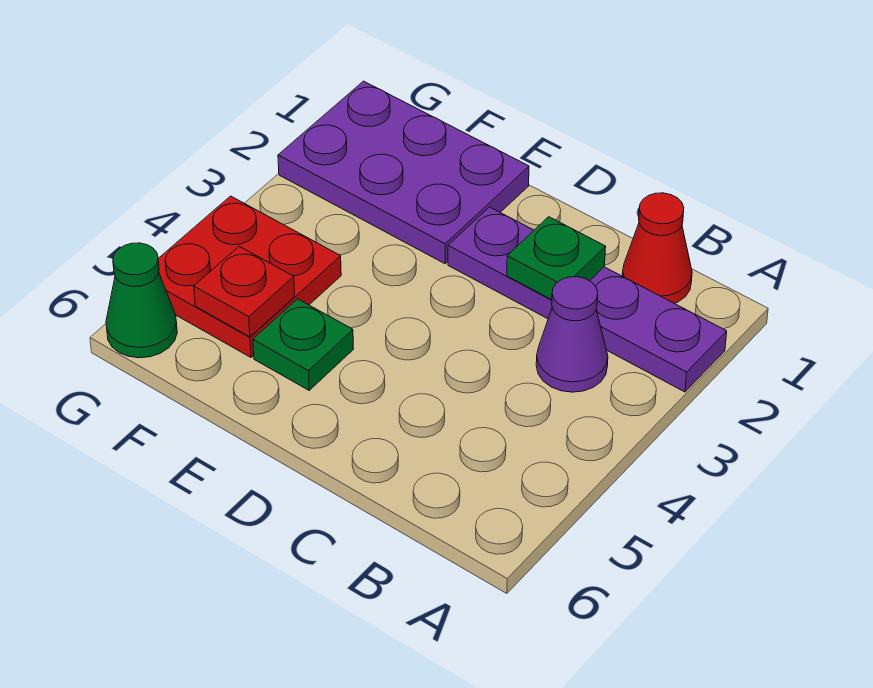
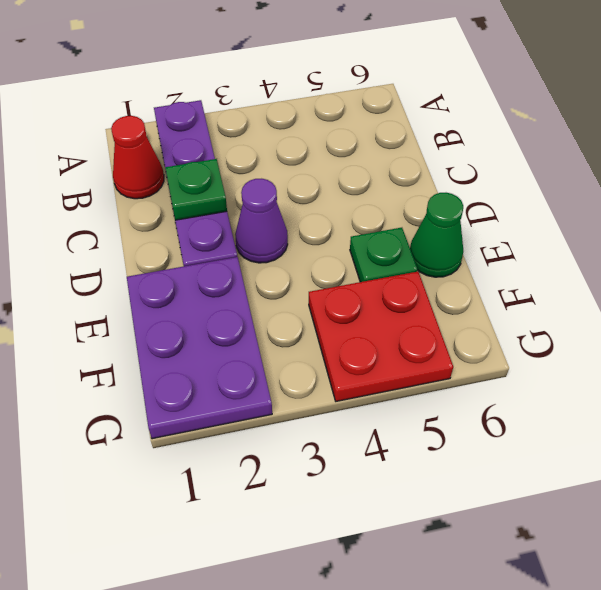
purple cone B3 level 1 -> purple cone D3 level 1
red plate F5 level 2 -> none
green cone G6 level 1 -> green cone E6 level 1

